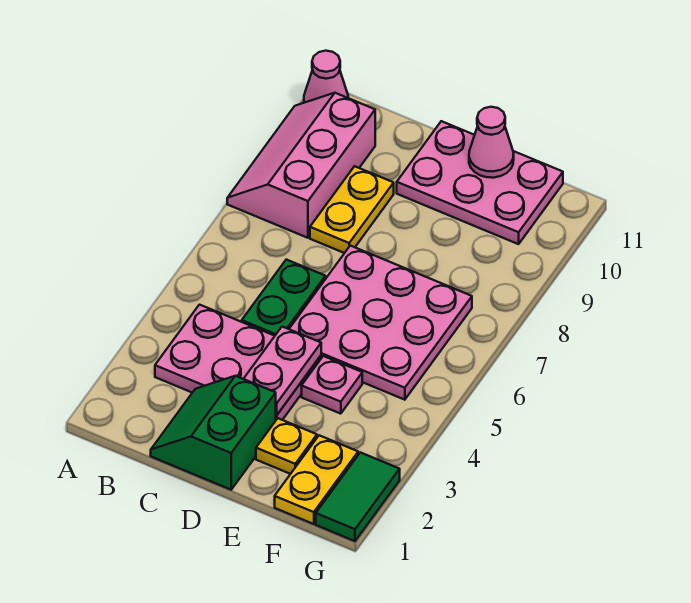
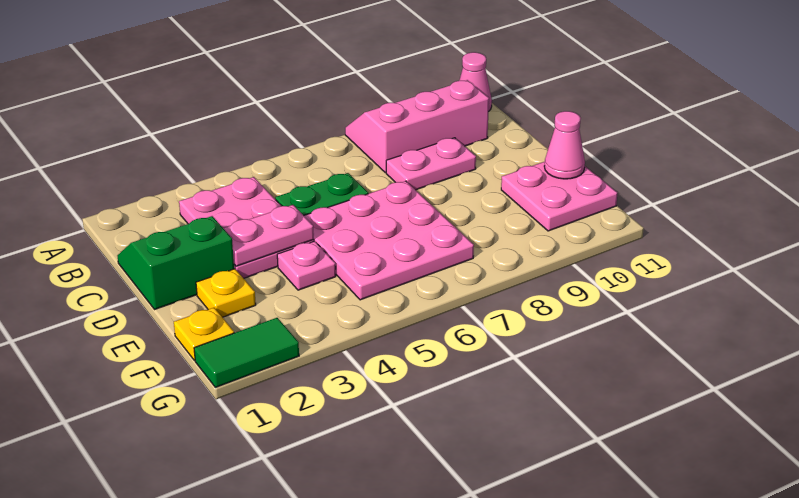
yellow plate C8:C9 level 1 -> pink plate C8:C9 level 1
pink plate D10:F11 level 1 -> pink plate E10:F11 level 1
yellow plate F1:F2 level 1 -> yellow plate F1 level 1

